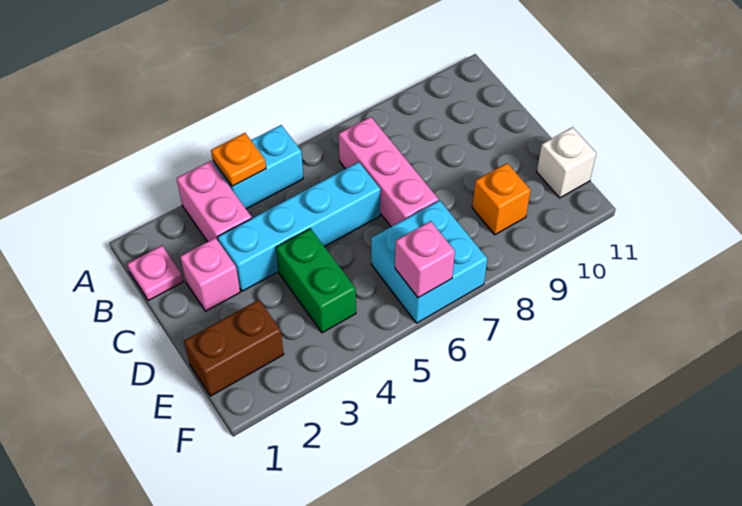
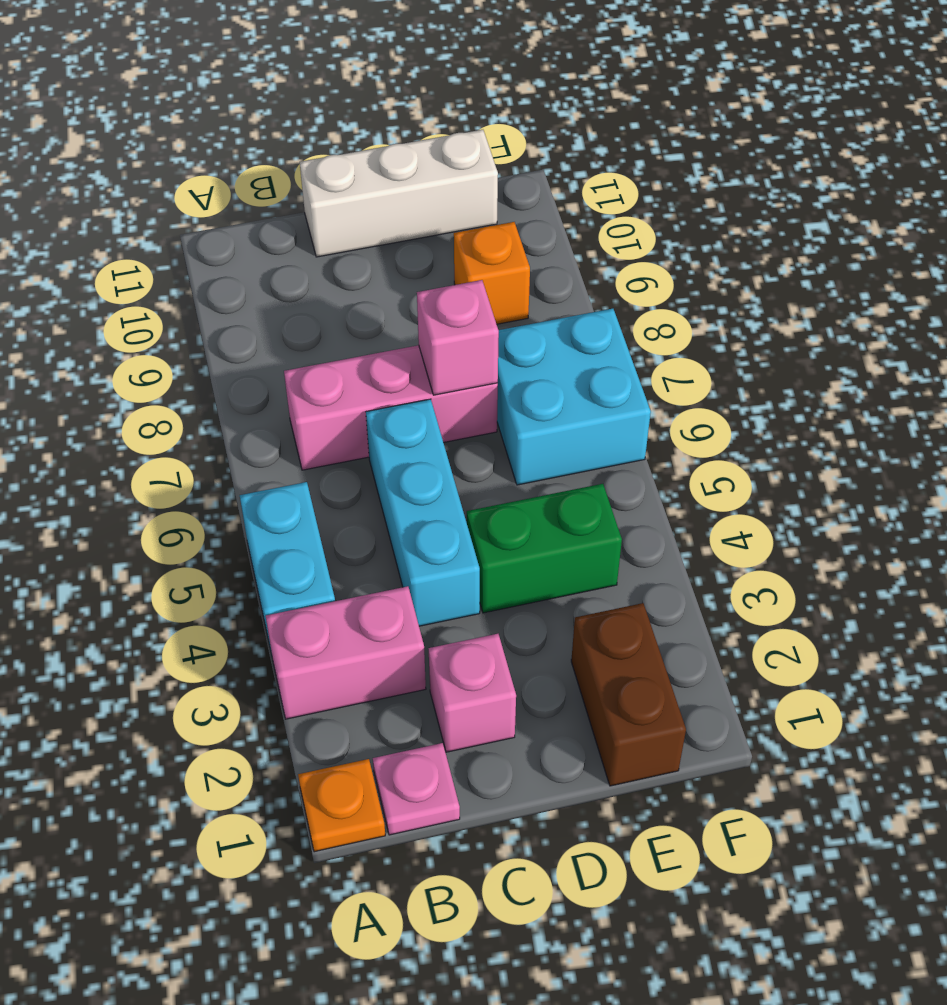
orange plate A4 level 2 -> orange plate A1 level 1
cyan brick C3:C6 level 1 -> cyan brick C4:C6 level 1
white brick E11 level 1 -> white brick C11:E11 level 1
pink brick F6 level 2 -> pink brick D7 level 2

